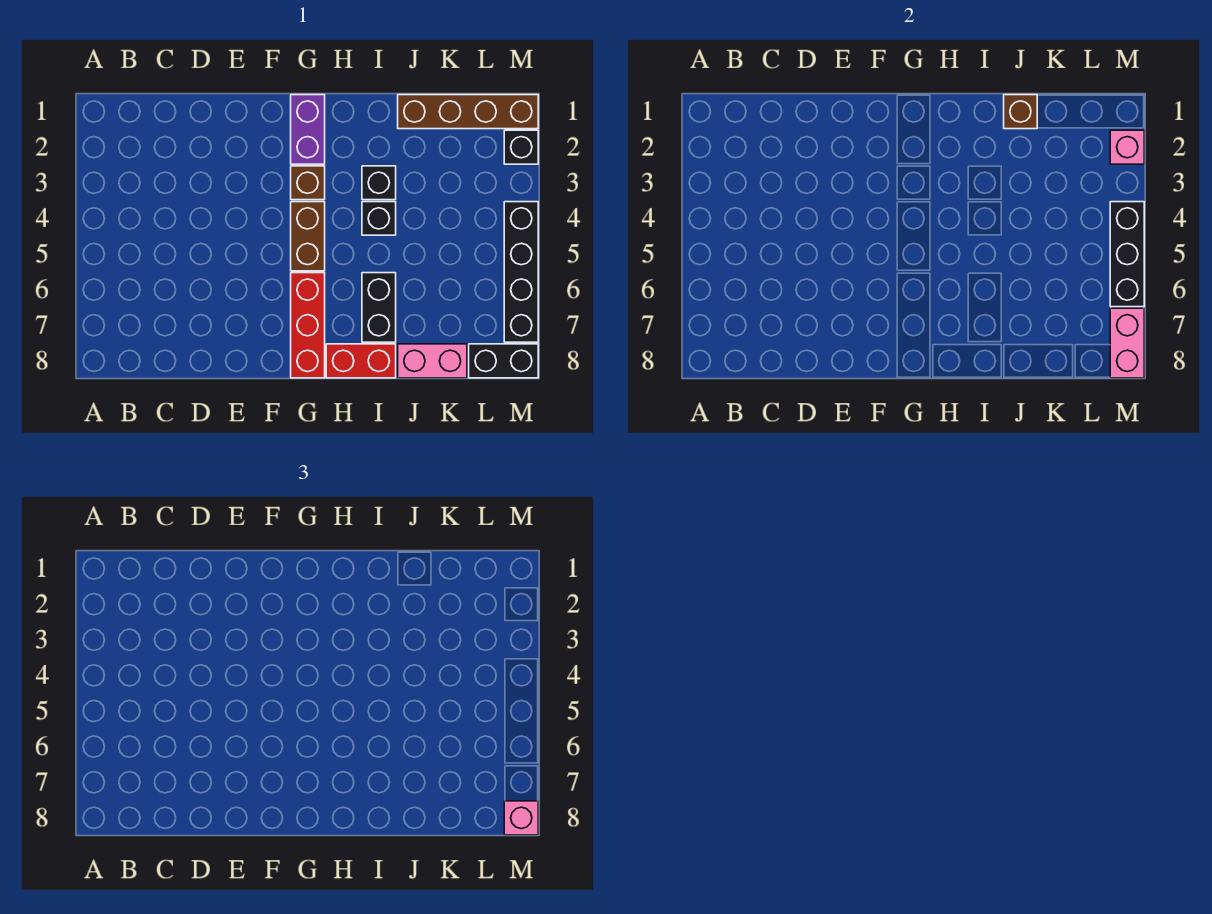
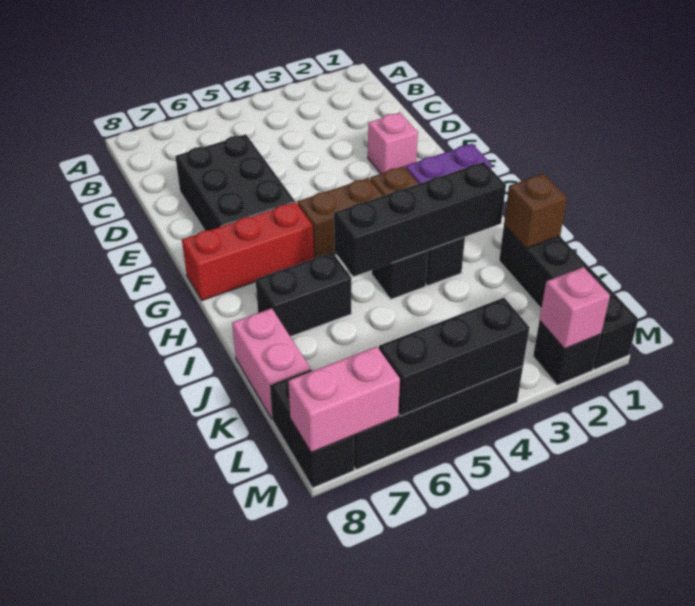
none -> black brick D6:F7 level 1
red brick H8:I8 level 1 -> none
none -> black brick I2:I5 level 2
brown brick J1:M1 level 1 -> black brick J1:M1 level 1
pink brick M8 level 3 -> pink brick E2 level 1

